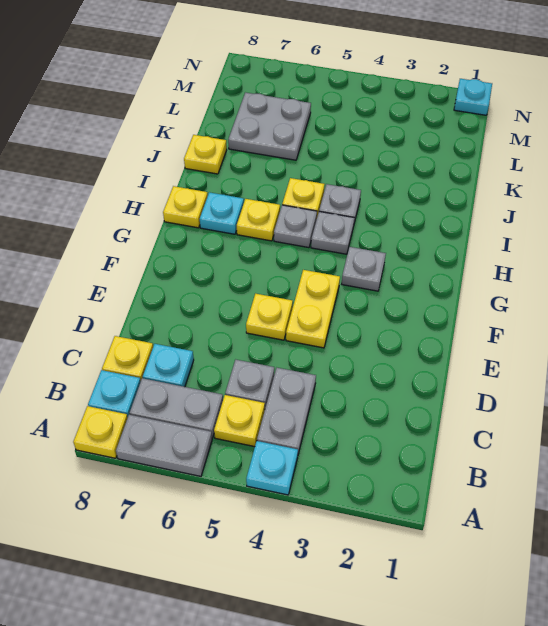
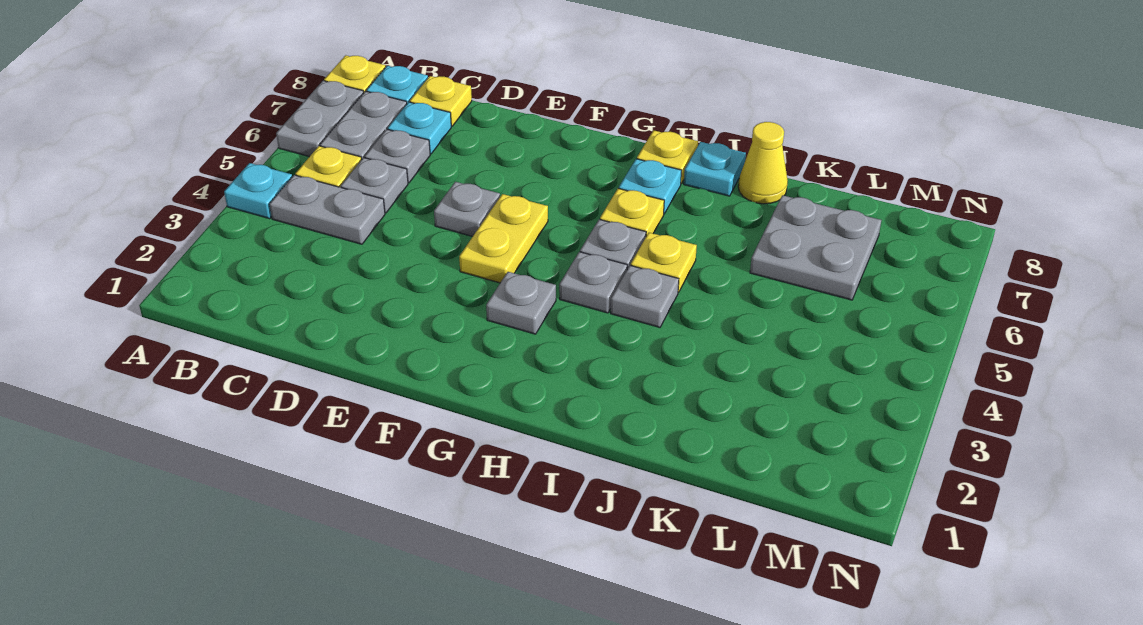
none -> grey plate C6 level 1
yellow plate E4:F4 level 1 -> yellow plate F4:F5 level 1
yellow plate E5 level 1 -> grey plate E5 level 1
yellow plate J8 level 1 -> yellow cone J8 level 1
cyan plate N1 level 1 -> cyan plate I8 level 1

